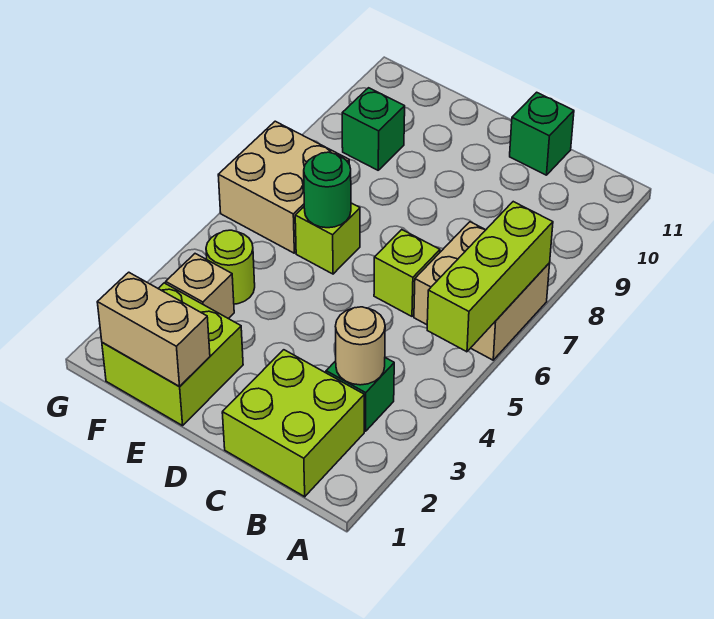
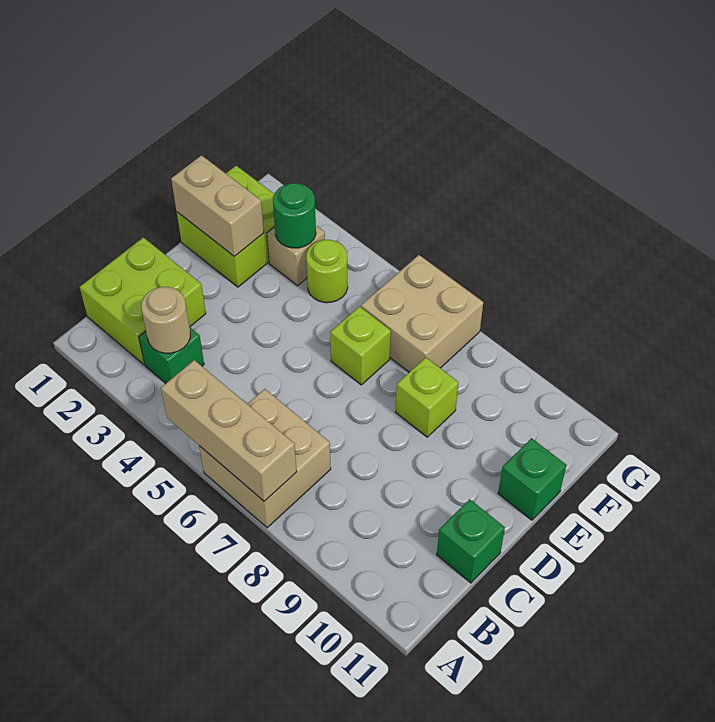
lime brick A5:A7 level 2 -> tan brick A5:A7 level 2
lime brick C6 level 1 -> lime brick E8 level 1
tan brick E1:F1 level 2 -> tan brick E1:E2 level 2
green round brick E6 level 2 -> green round brick F3 level 2
green brick F9 level 1 -> green brick E11 level 1

